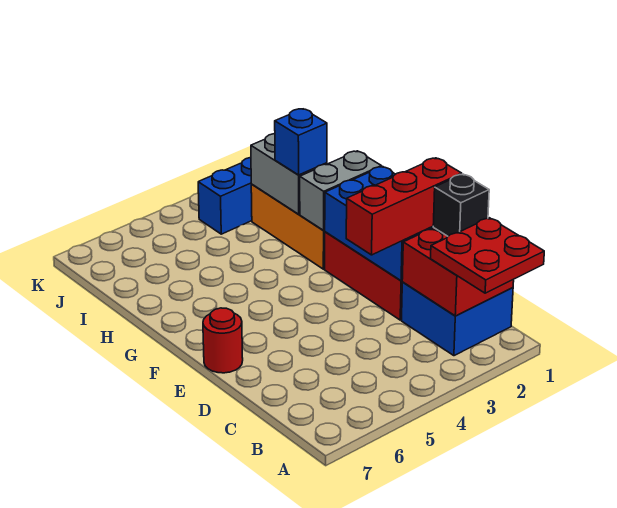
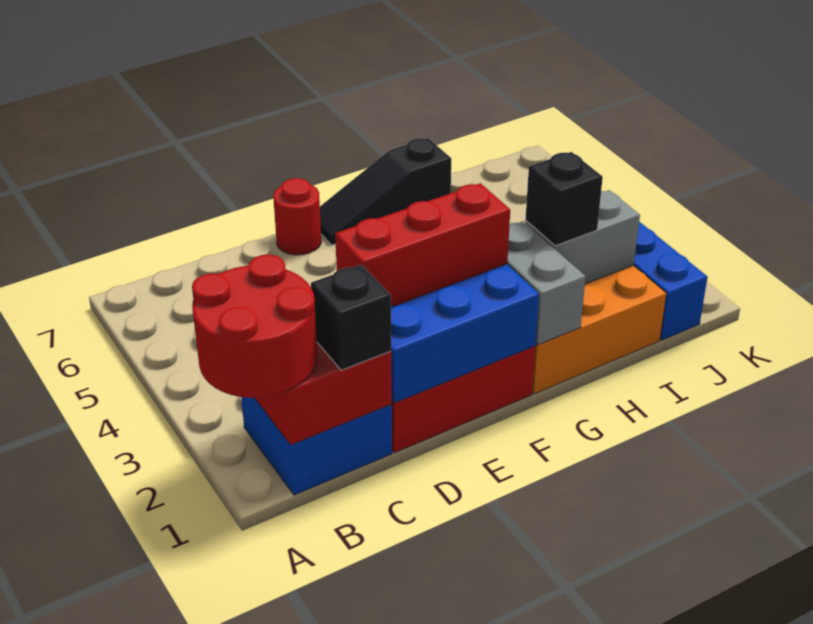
red plate A1:B2 level 3 -> red round brick A1:B2 level 3
red brick D1:D3 level 3 -> red brick D2:F2 level 3
none -> black slope F7:H7 level 1 top H
blue brick H2 level 3 -> black brick H2 level 3

